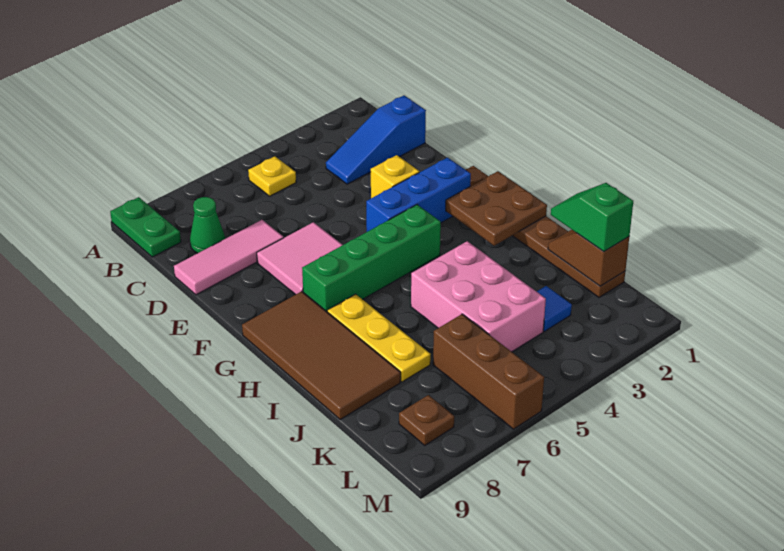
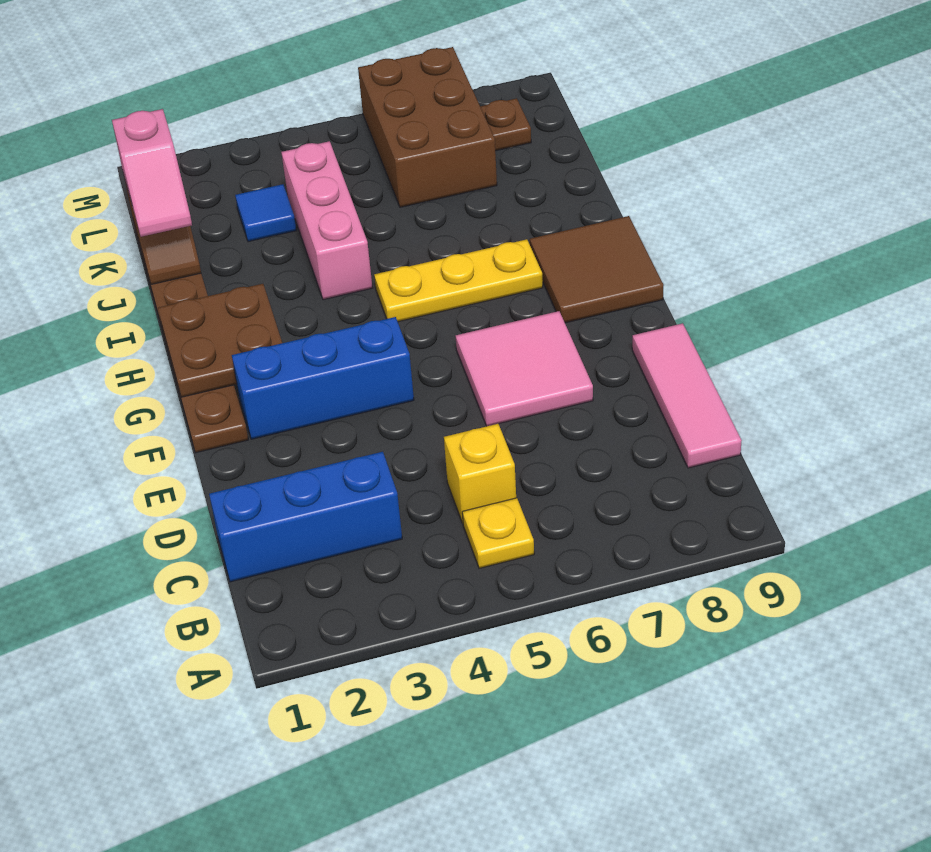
green plate A9:B9 level 1 -> none
blue slope C1:C3 level 1 top 1 -> blue brick C1:C3 level 1
green cone C8 level 1 -> none
pink tile D7:D9 level 1 -> pink tile C9:E9 level 1
yellow brick E3 level 1 -> yellow brick C5 level 1
green brick G4:G7 level 1 -> none
brown tile G8:J9 level 1 -> brown tile G8:H9 level 1
yellow plate H7:J7 level 1 -> yellow plate H5:H7 level 1
pink brick I4:K5 level 1 -> pink brick I4:K4 level 1
green slope J1:K1 level 3 top K -> pink slope J1:K1 level 3 top K
brown brick K6:M6 level 1 -> brown brick K6:M7 level 1

